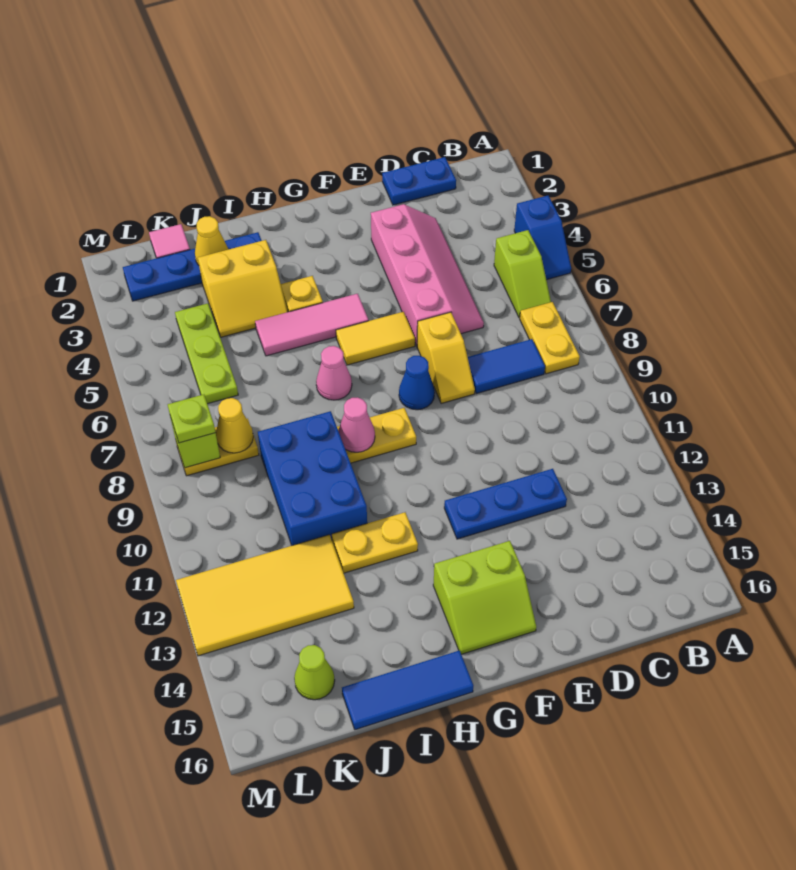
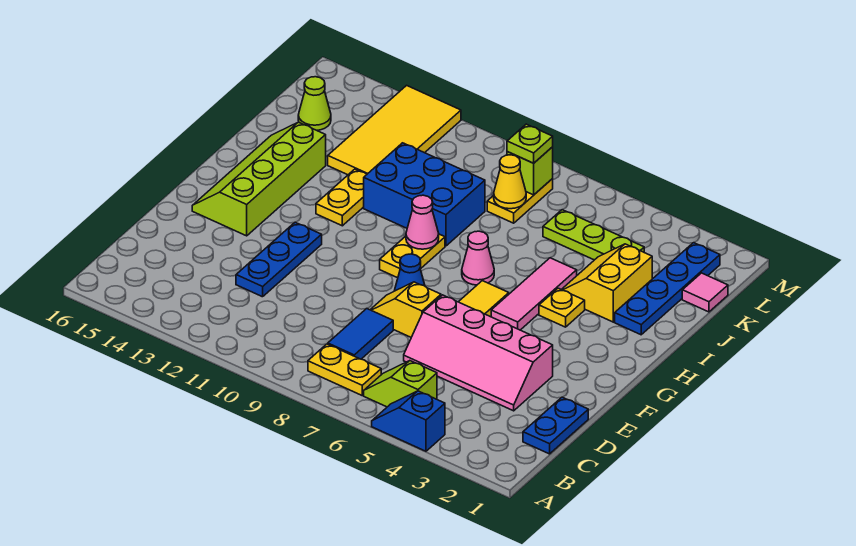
lime slope F14:G15 level 1 top 14 -> lime slope F14:I15 level 1 top 14
blue tile H16:J16 level 1 -> none
yellow cone J2 level 2 -> none

